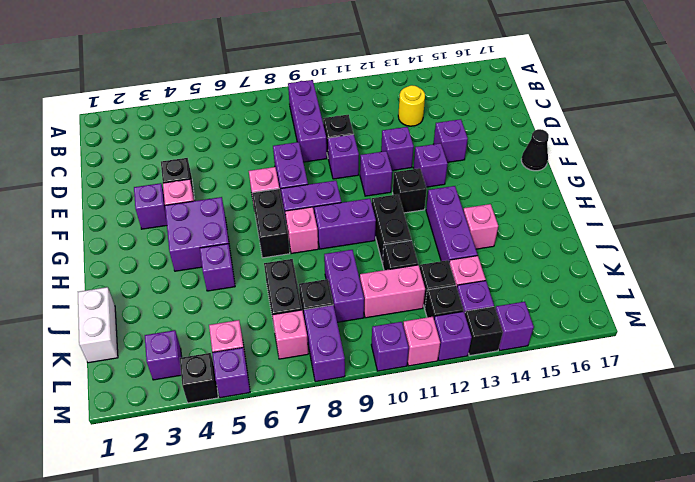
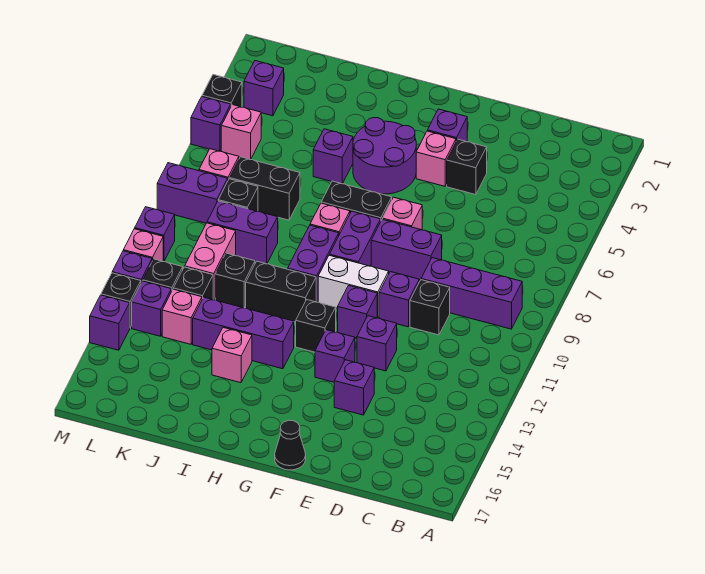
yellow round brick C13 level 1 -> none
purple brick G4:H5 level 1 -> purple round brick G4:H5 level 1
white brick J1:K1 level 1 -> white brick F10:G10 level 1

